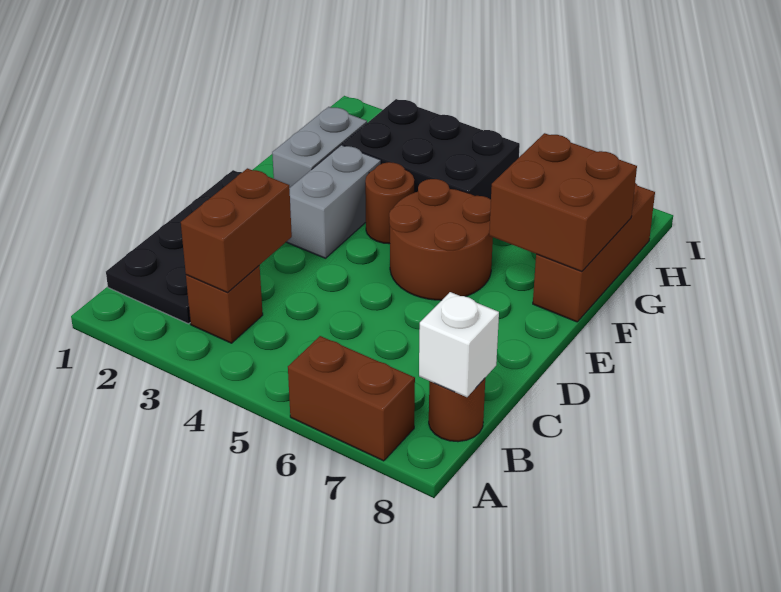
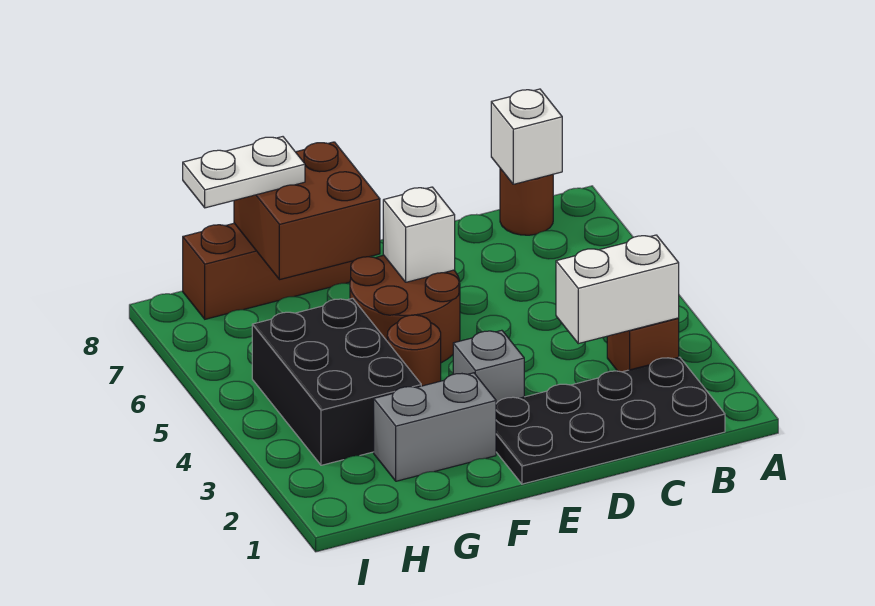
brown brick A6:A7 level 1 -> none
brown brick B3:C3 level 2 -> white brick B3:C3 level 2
grey brick E3:F3 level 1 -> grey brick E3 level 1
none -> white brick E6 level 2
none -> white plate G8:H8 level 3

